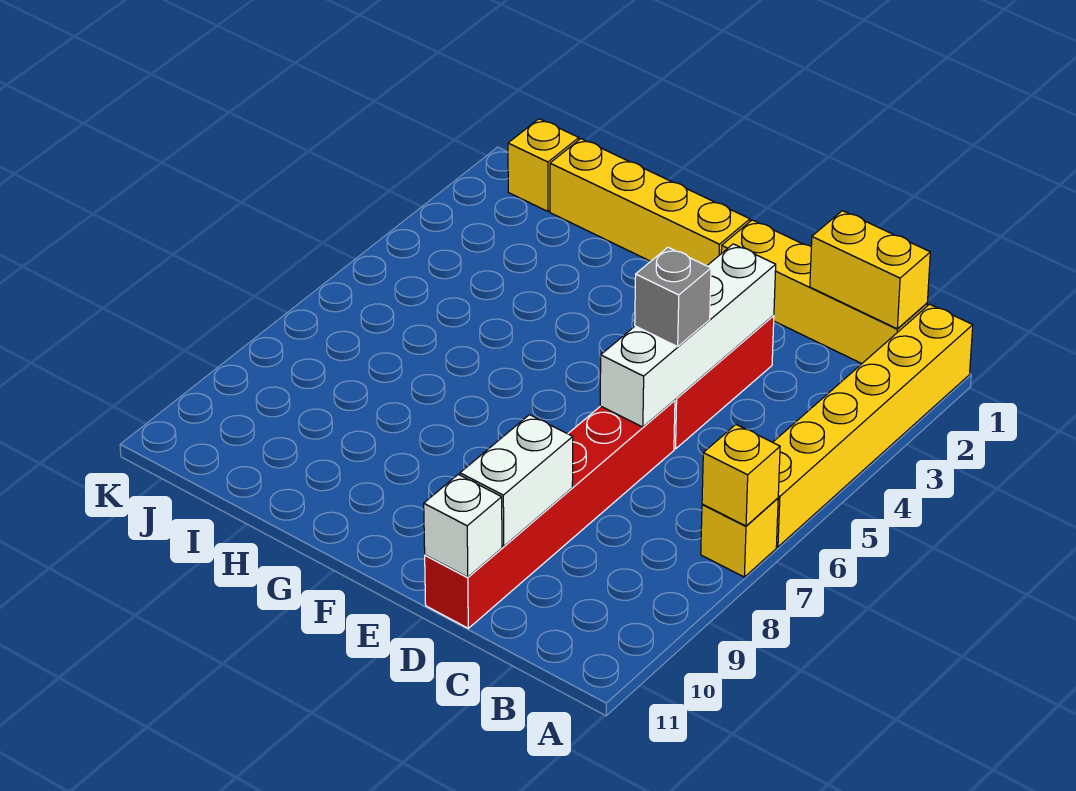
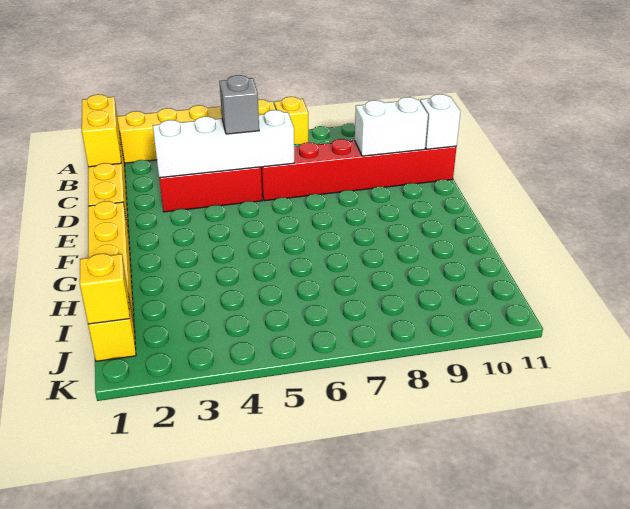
yellow brick A7 level 2 -> yellow brick J1 level 2

